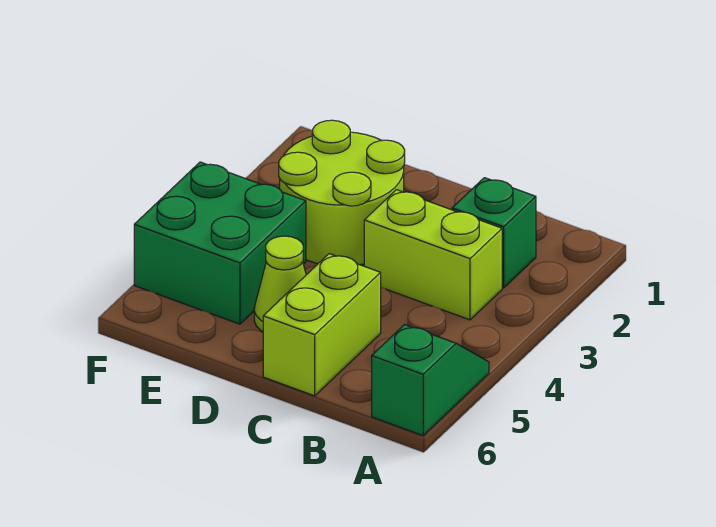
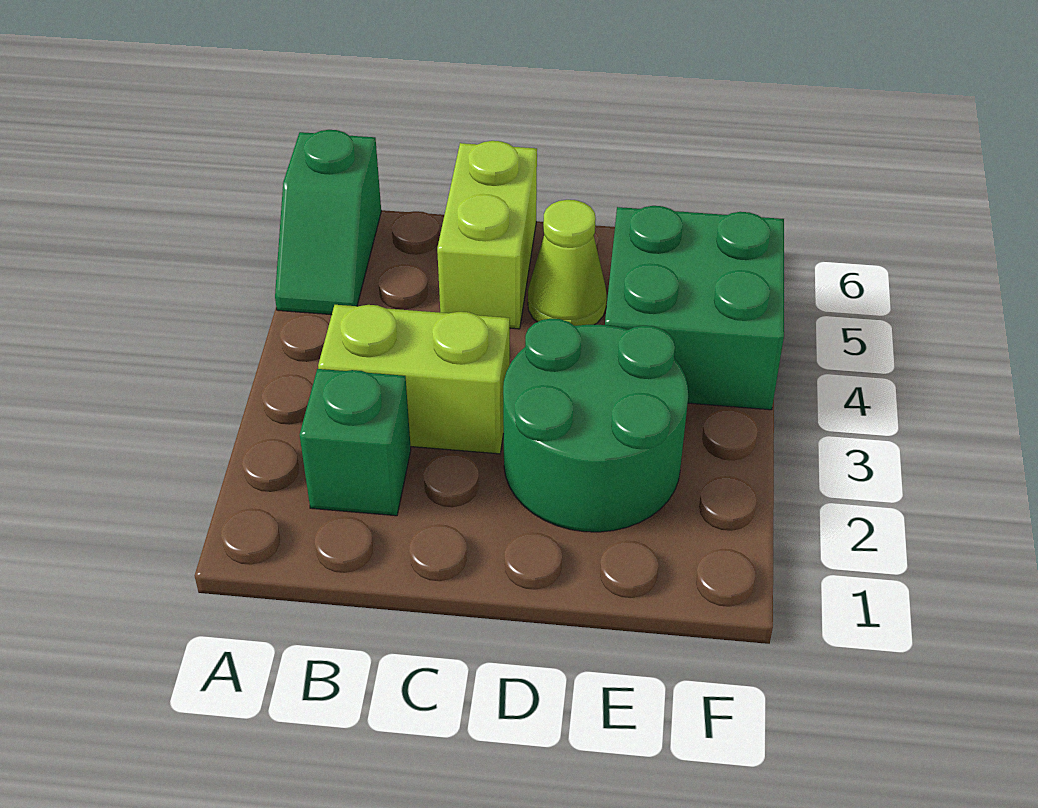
lime round brick D2:E3 level 1 -> green round brick D2:E3 level 1

